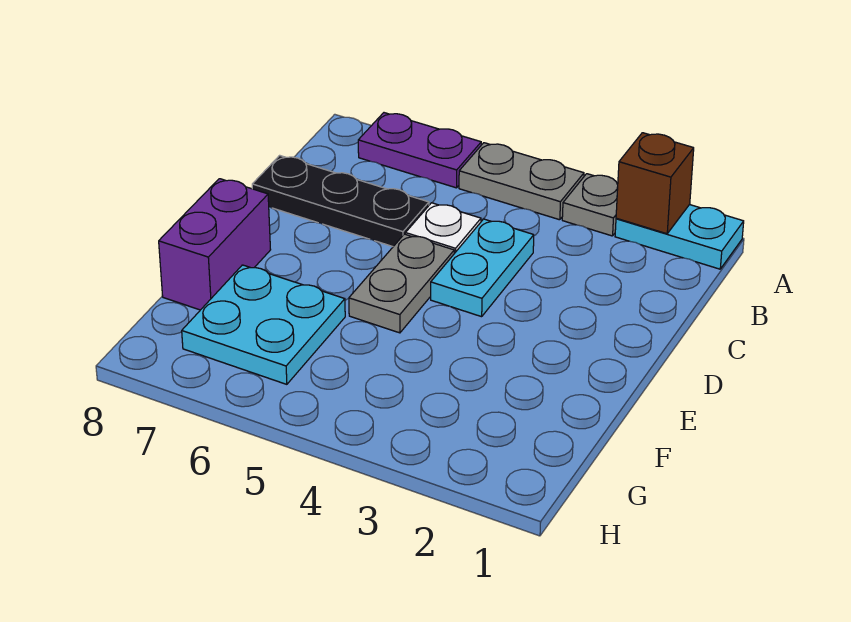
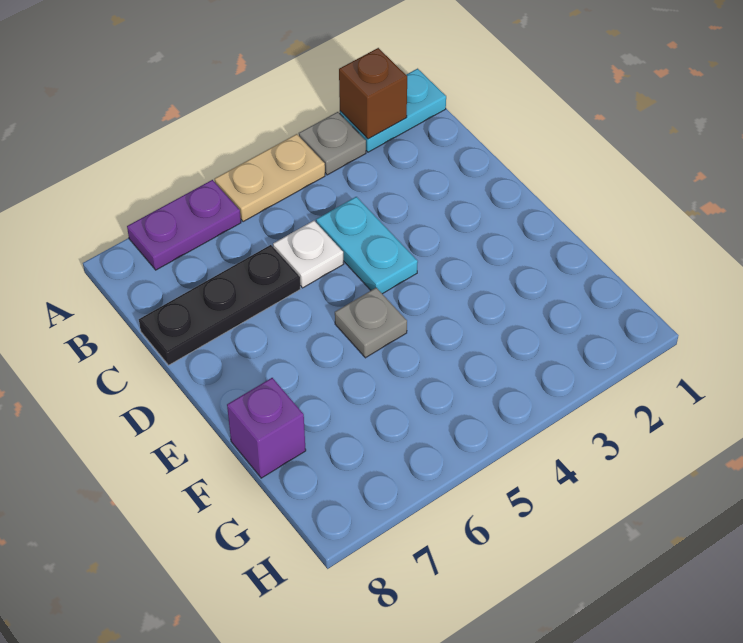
grey plate A4:A5 level 1 -> tan plate A4:A5 level 1
grey plate D5:E5 level 1 -> grey plate E5 level 1
purple brick E8:F8 level 1 -> purple brick F8 level 1
cyan plate F6:G7 level 1 -> none

